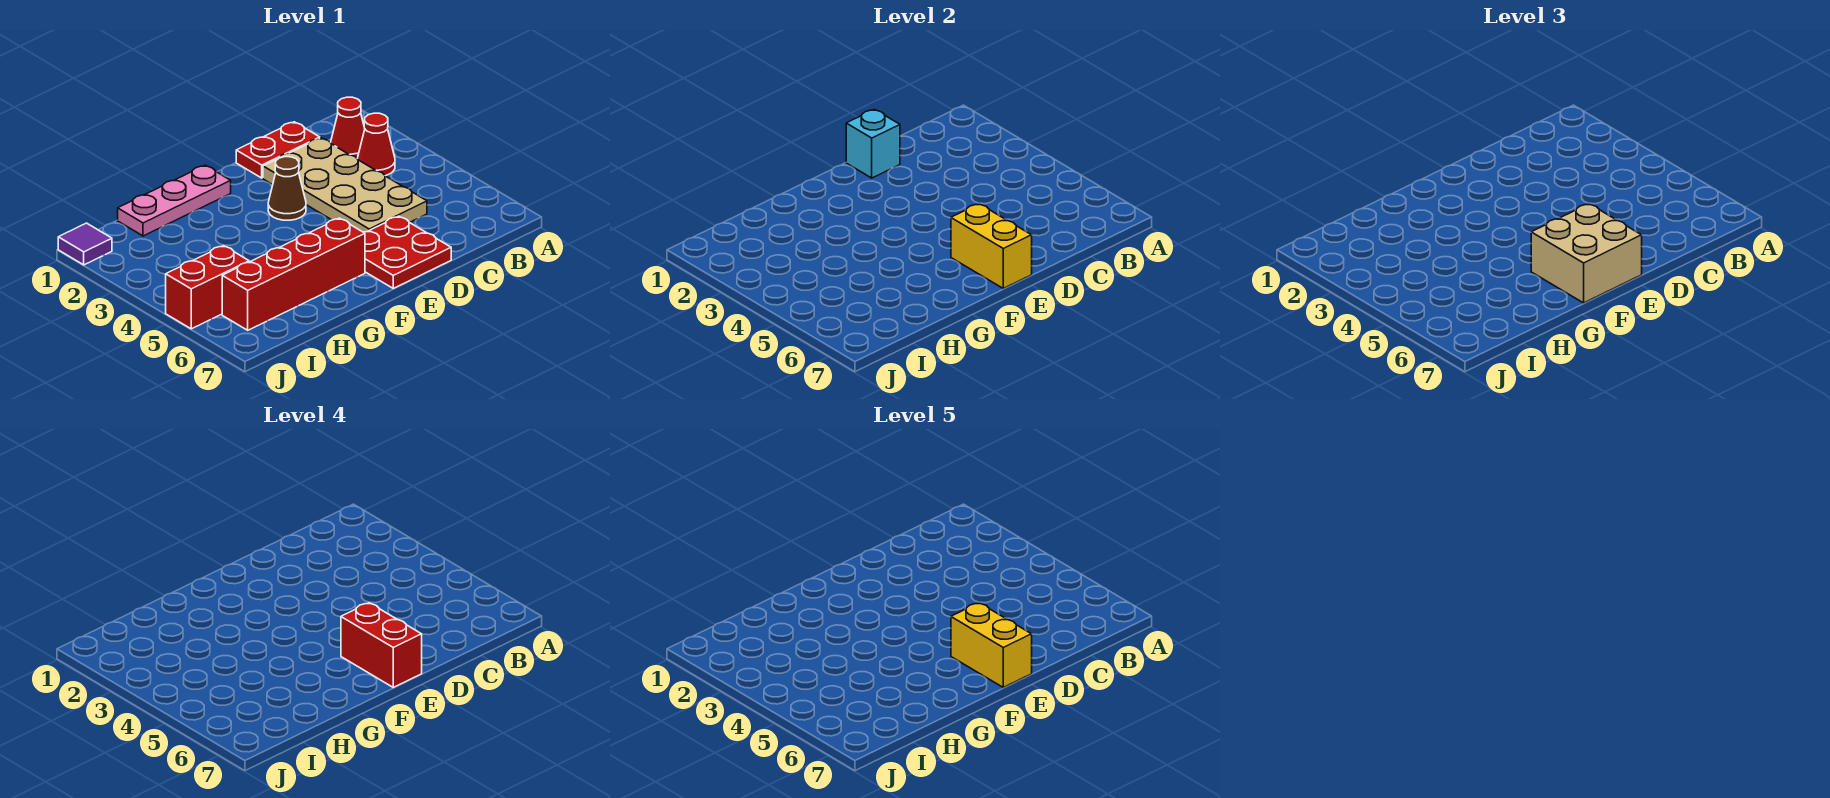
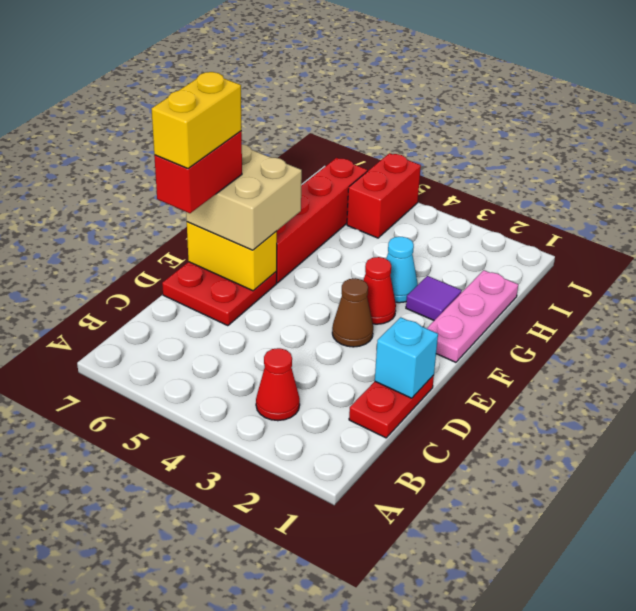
red cone B2 level 1 -> red cone F3 level 1
tan plate C2:D5 level 1 -> none
red brick E6:E7 level 4 -> red brick D7:E7 level 4
yellow brick E6:E7 level 5 -> yellow brick D7:E7 level 5
none -> cyan cone G3 level 1
purple tile J1 level 1 -> purple tile G2 level 1

